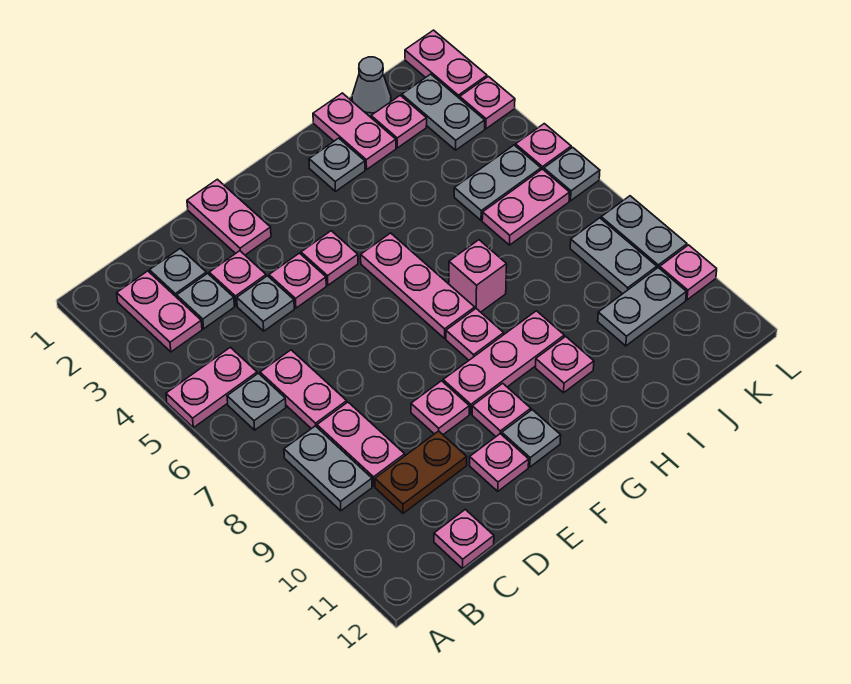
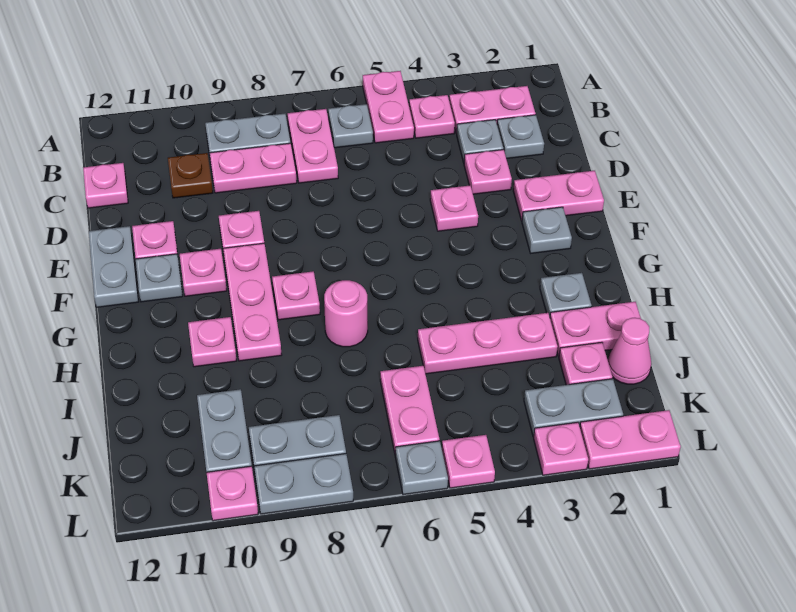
pink plate C6:C7 level 1 -> pink plate B7:C7 level 1
brown plate C10:D10 level 1 -> brown plate C10 level 1
grey plate D4 level 1 -> grey plate F2 level 1
pink plate F4 level 1 -> pink plate B4 level 1
pink plate G5:G7 level 1 -> pink plate I3:I5 level 1
pink brick H7 level 1 -> pink round brick H7 level 1
grey cone J1 level 1 -> pink cone J1 level 1
grey plate J5:K5 level 1 -> grey plate E12:F12 level 1

